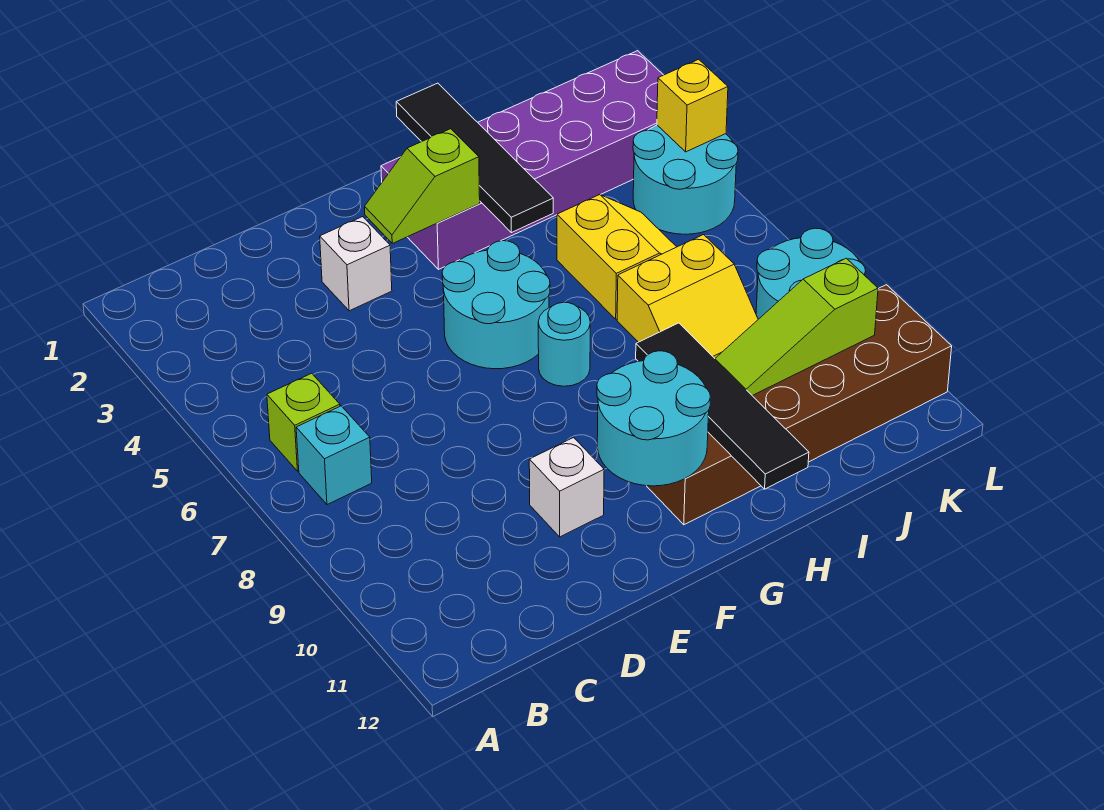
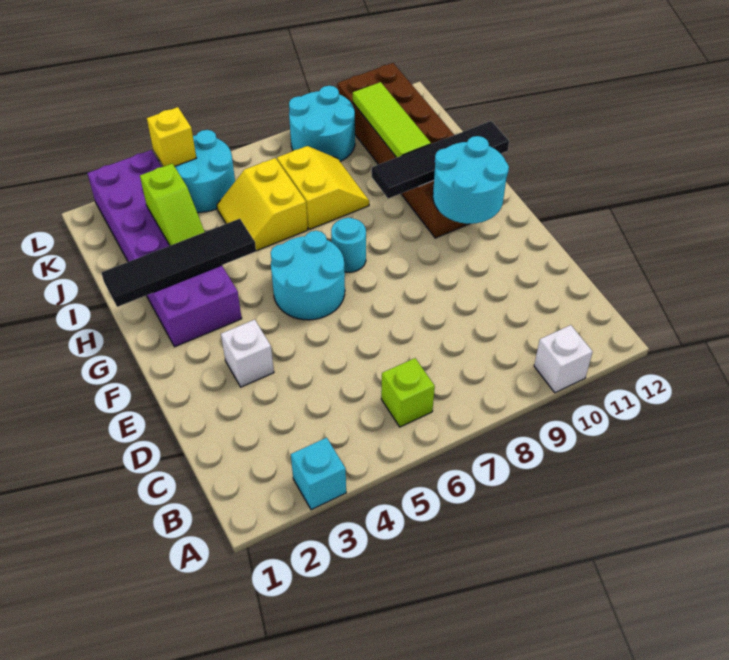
cyan brick B7 level 1 -> cyan brick A3 level 1
white brick E10 level 1 -> white brick A10 level 1
lime slope F3:G3 level 2 top G -> lime slope I3:J3 level 2 top J
yellow slope I5:J6 level 1 top I -> yellow slope I5:J6 level 1 top 6
lime slope I10:K10 level 2 top K -> lime tile I10:K10 level 2

